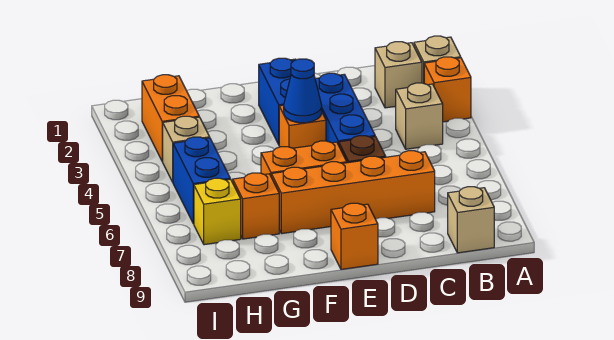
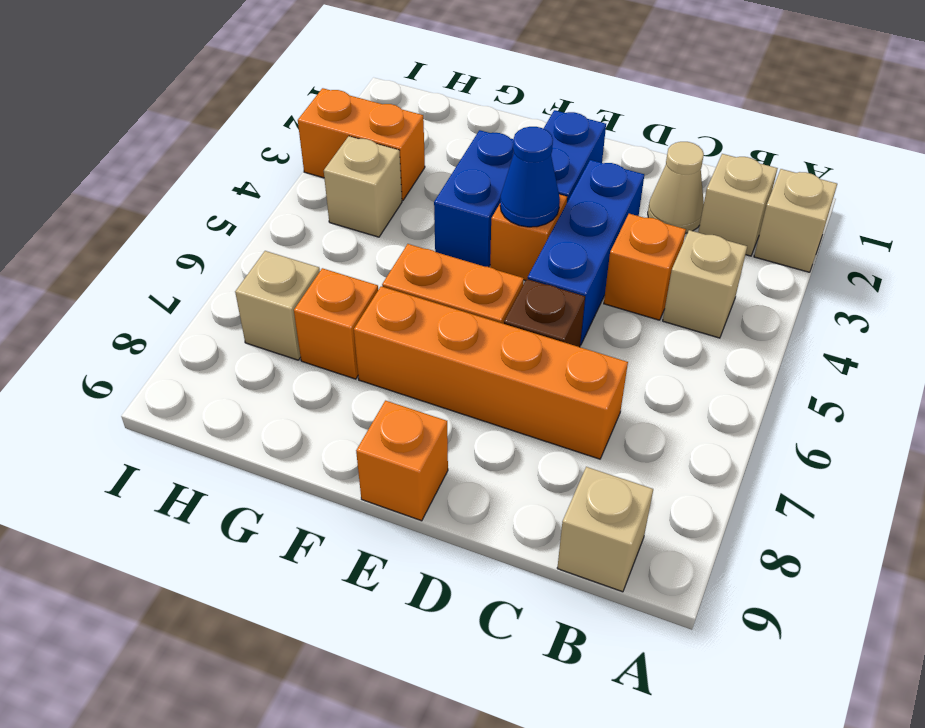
orange brick A3 level 1 -> orange brick C4 level 1
none -> tan cone C2 level 1
orange brick H2:H3 level 1 -> orange brick H3:I3 level 1
blue brick H5:H6 level 1 -> blue brick F3:F4 level 1
yellow brick H7 level 1 -> tan brick H7 level 1

